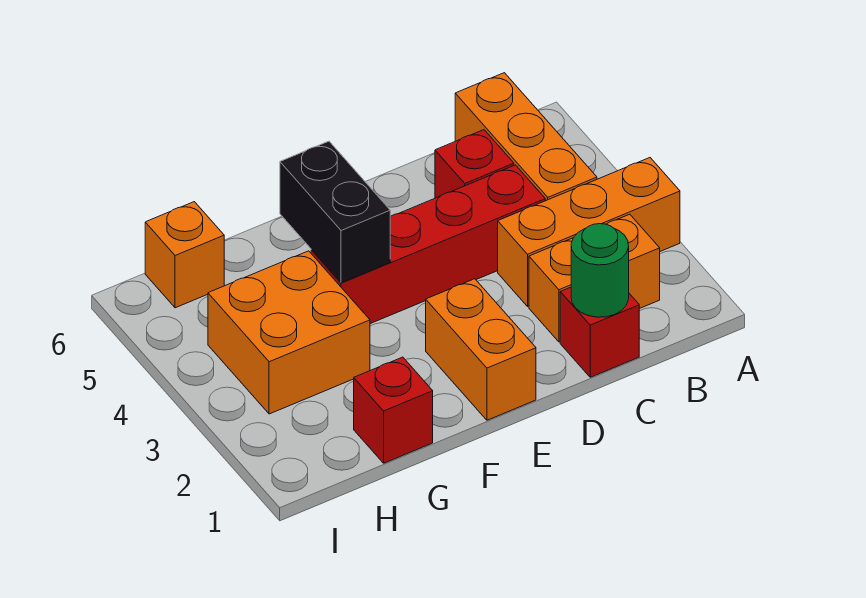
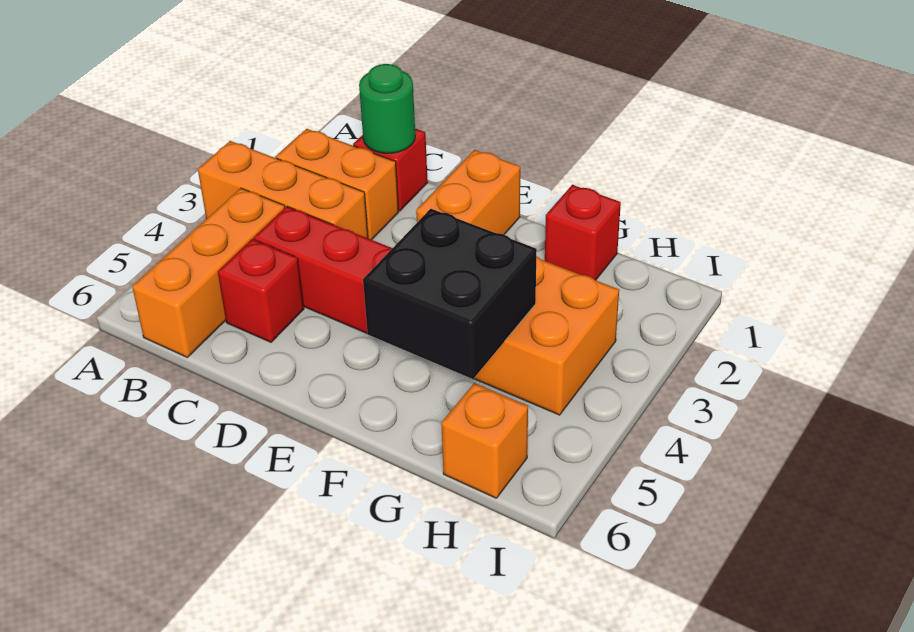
black brick F4:F5 level 2 -> black brick F4:G5 level 2

